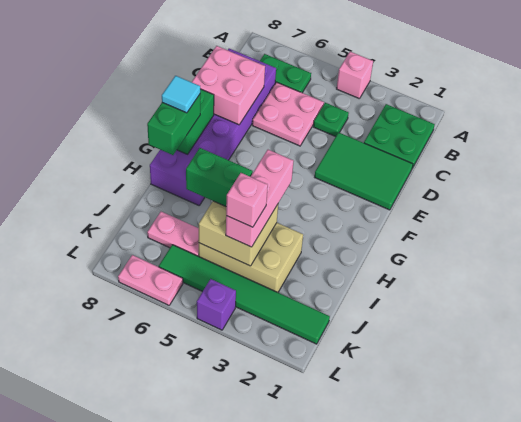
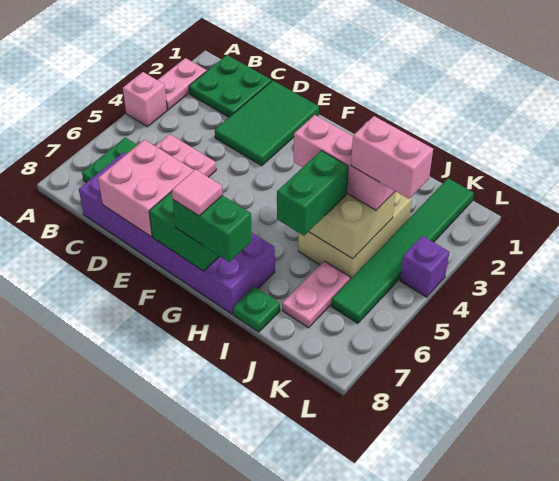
green plate C4 level 1 -> green plate I8 level 1
cyan tile G8 level 4 -> pink tile G8 level 4
pink brick J4 level 4 -> pink brick J4:K4 level 4
pink plate L6:L7 level 1 -> pink plate A2:A3 level 1

